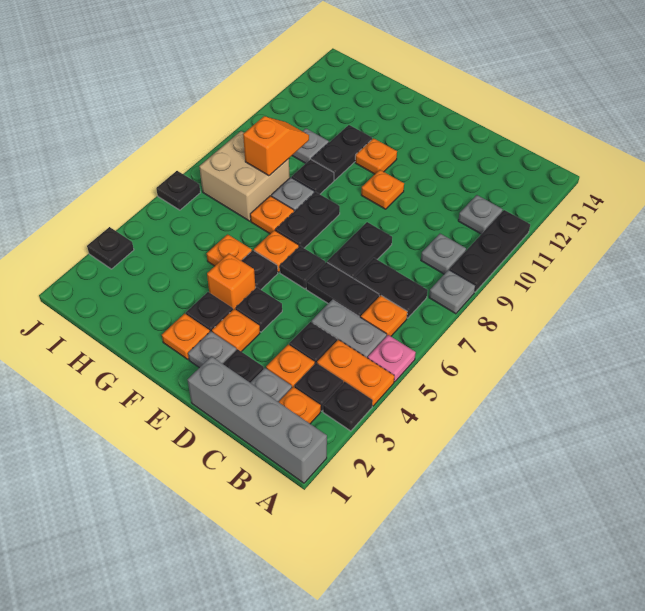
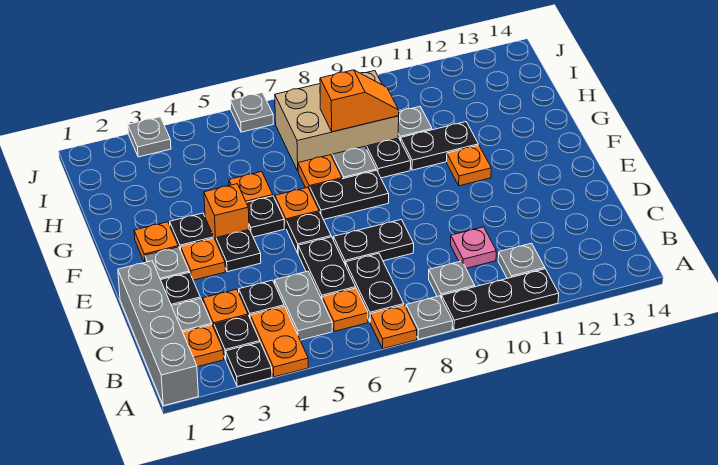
pink plate A5 level 1 -> pink plate C10 level 1
orange plate E10 level 1 -> orange plate A7 level 1
tan brick H7:I8 level 1 -> tan brick H7:I9 level 1
black plate J3 level 1 -> grey plate J3 level 1
black plate J6 level 1 -> grey plate J6 level 1

